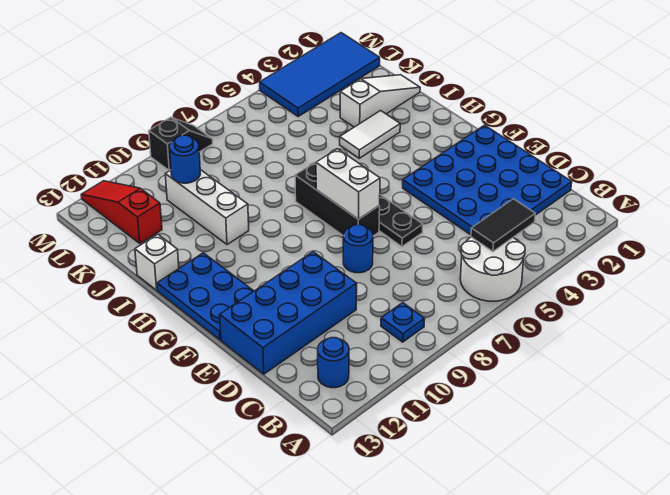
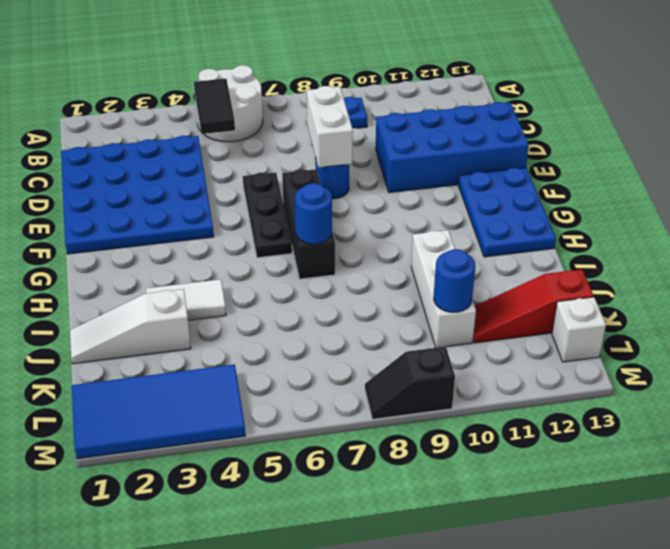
black tile B4:B5 level 2 -> black tile B5:C5 level 2
blue round brick B12 level 1 -> blue round brick H7 level 2
white brick F7:G7 level 2 -> white brick D8:E8 level 2
white brick I13 level 1 -> white brick L13 level 1
red slope K12:M12 level 1 top K -> red slope K11:K13 level 1 top 13

